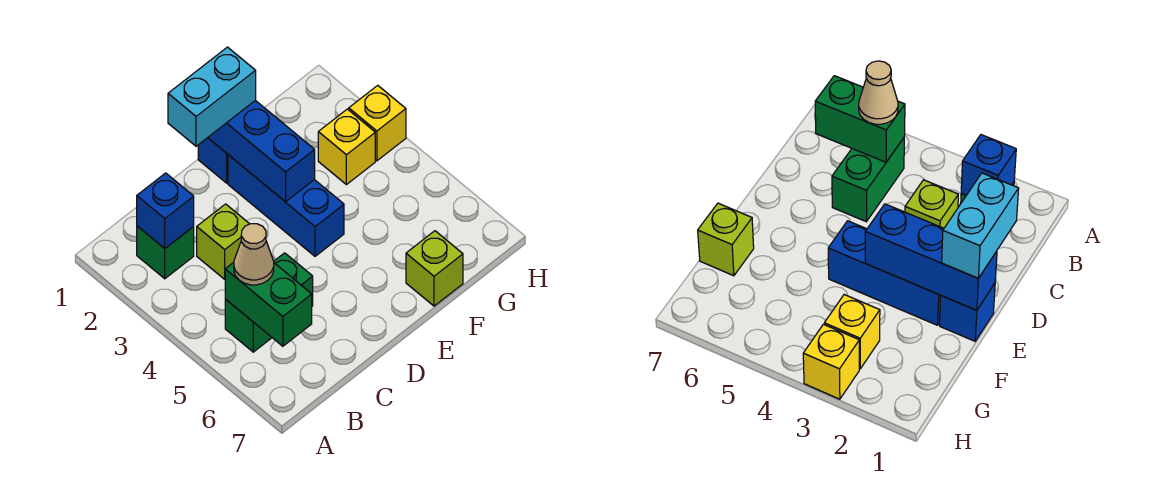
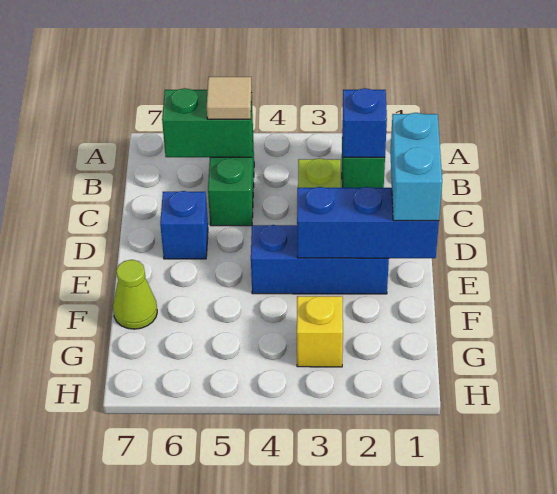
tan cone B5 level 3 -> tan tile B5 level 3
blue brick E1 level 1 -> blue brick D6 level 1
lime brick F7 level 1 -> lime cone F7 level 1
yellow brick H3 level 1 -> none

